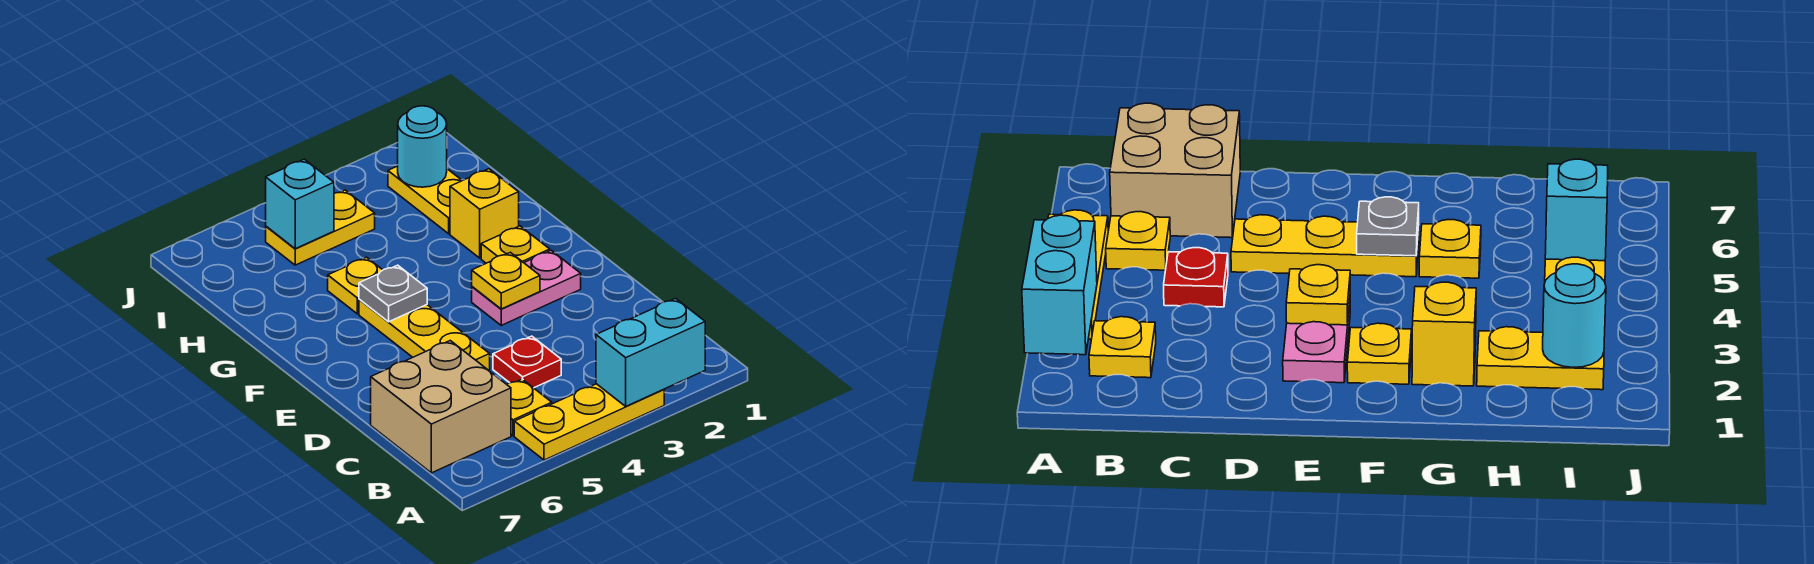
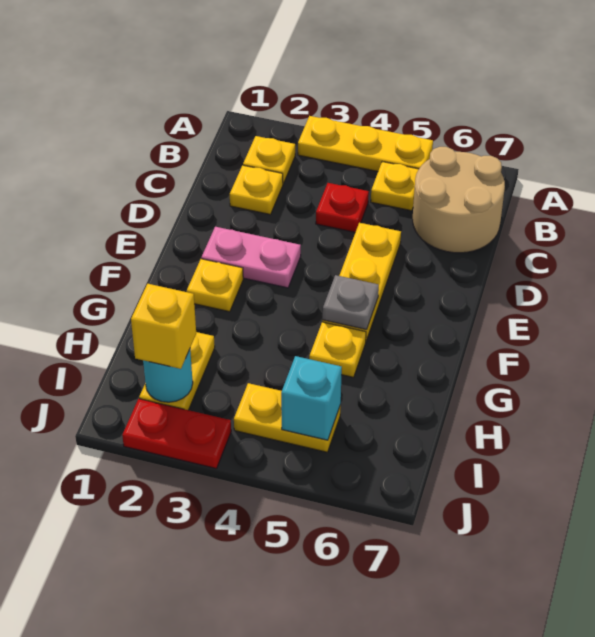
cyan brick A2:A3 level 2 -> none
tan brick B6:C7 level 1 -> tan round brick B6:C7 level 1
yellow plate E3 level 2 -> yellow plate C2 level 1
yellow brick G2 level 1 -> yellow brick I2 level 3
none -> red plate J2:J3 level 1

